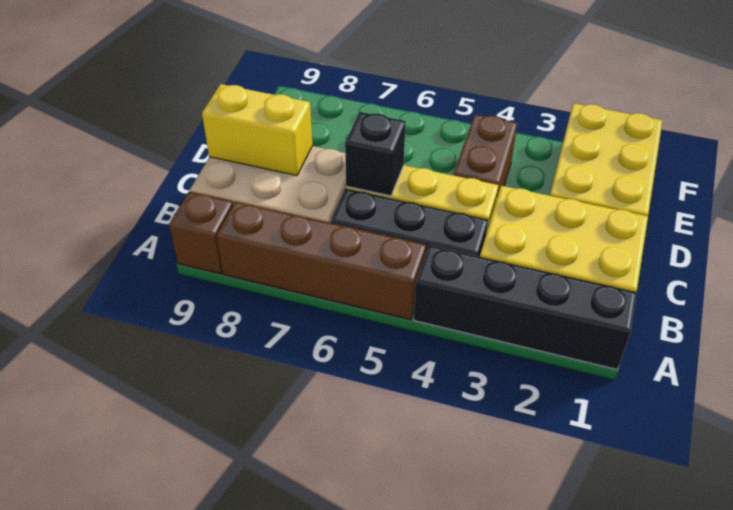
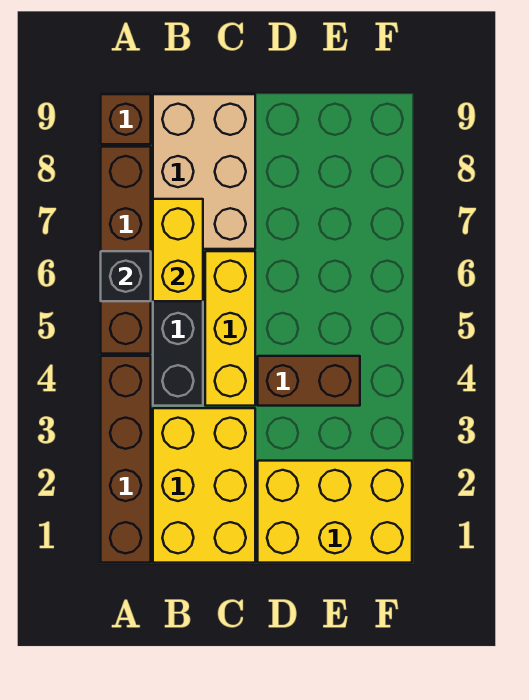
black brick A1:A4 level 1 -> brown brick A1:A4 level 1
black brick C6 level 2 -> black brick A6 level 2
yellow brick C8:C9 level 2 -> yellow brick B6:B7 level 2

